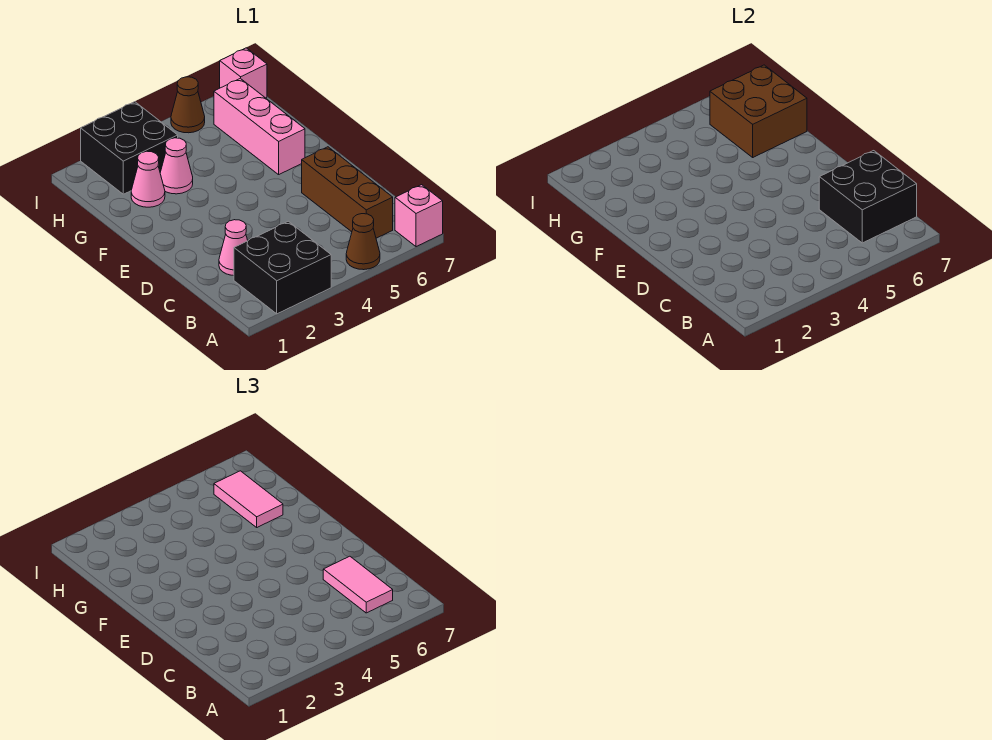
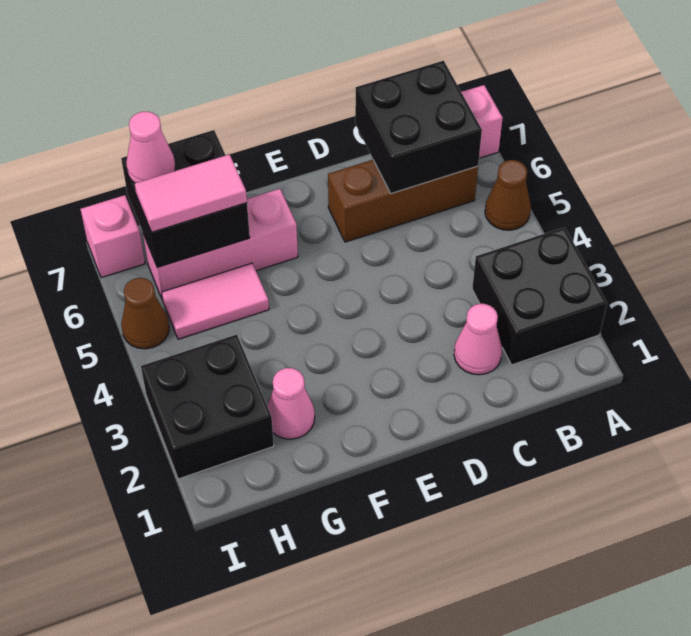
pink tile B6:C6 level 3 -> pink tile G5:H5 level 1
pink cone G3 level 1 -> pink cone H7 level 3
brown brick G6:H7 level 2 -> black brick G6:H7 level 2

